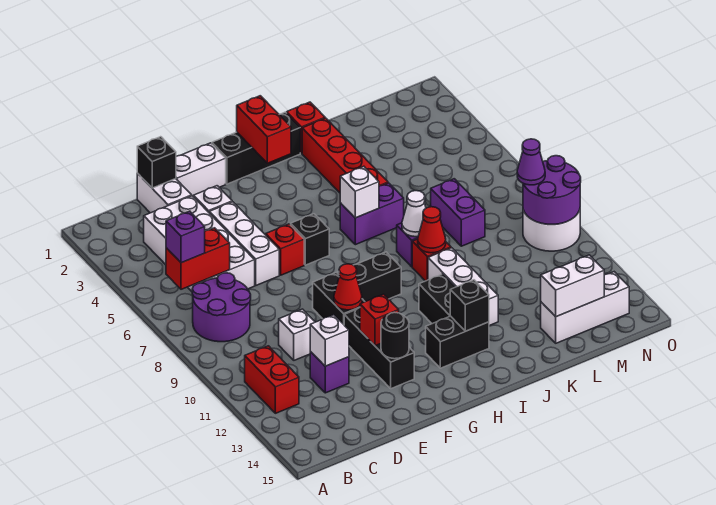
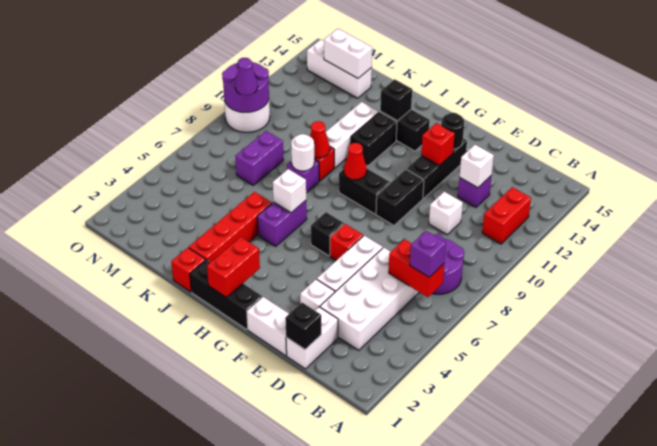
red cone F10 level 2 -> red cone H9 level 2
purple brick I6:J6 level 1 -> purple brick I5:I6 level 1
white cone J8 level 2 -> white round brick J8 level 2

